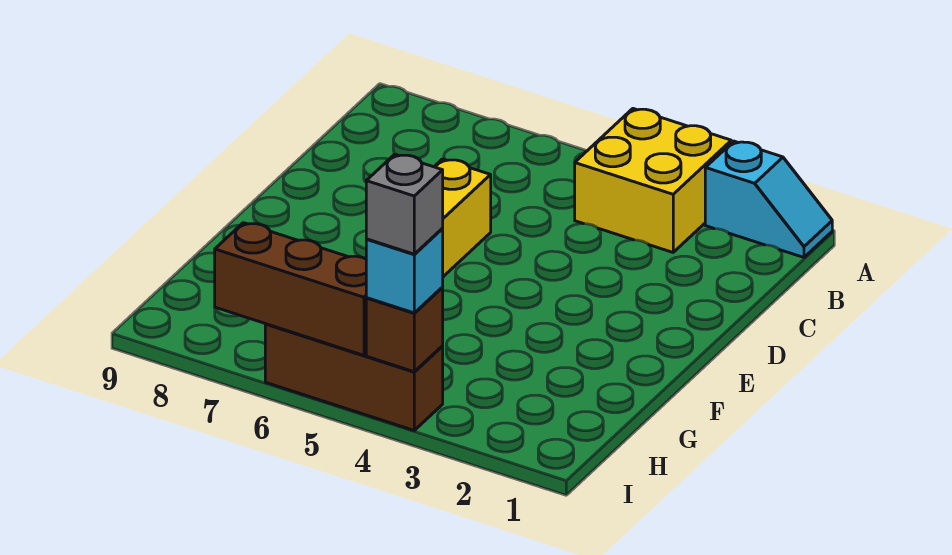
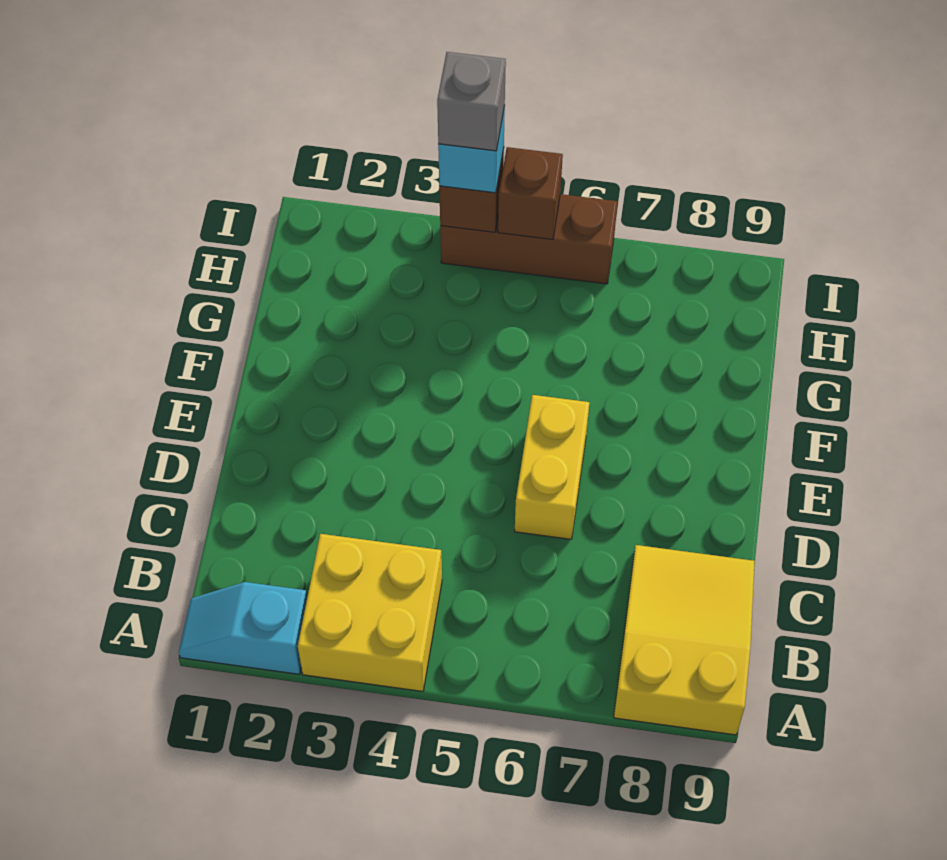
none -> yellow slope A8:C9 level 1 top A
brown brick I5:I7 level 2 -> brown brick I5 level 2

